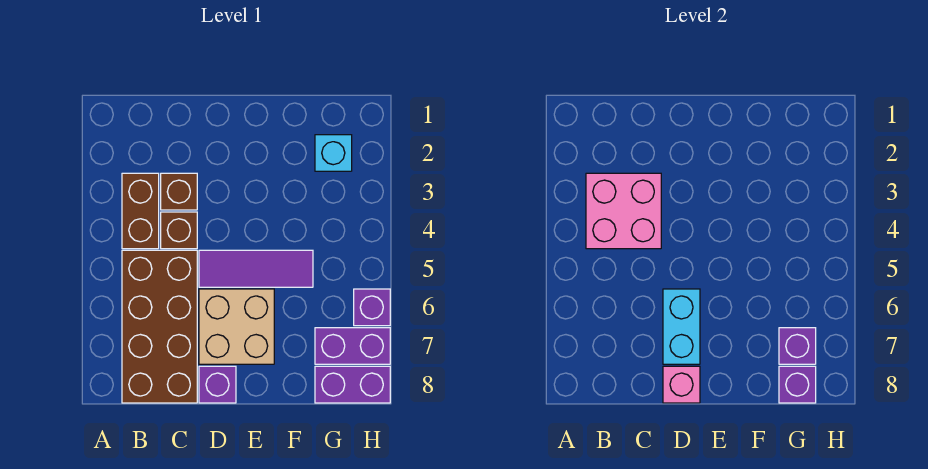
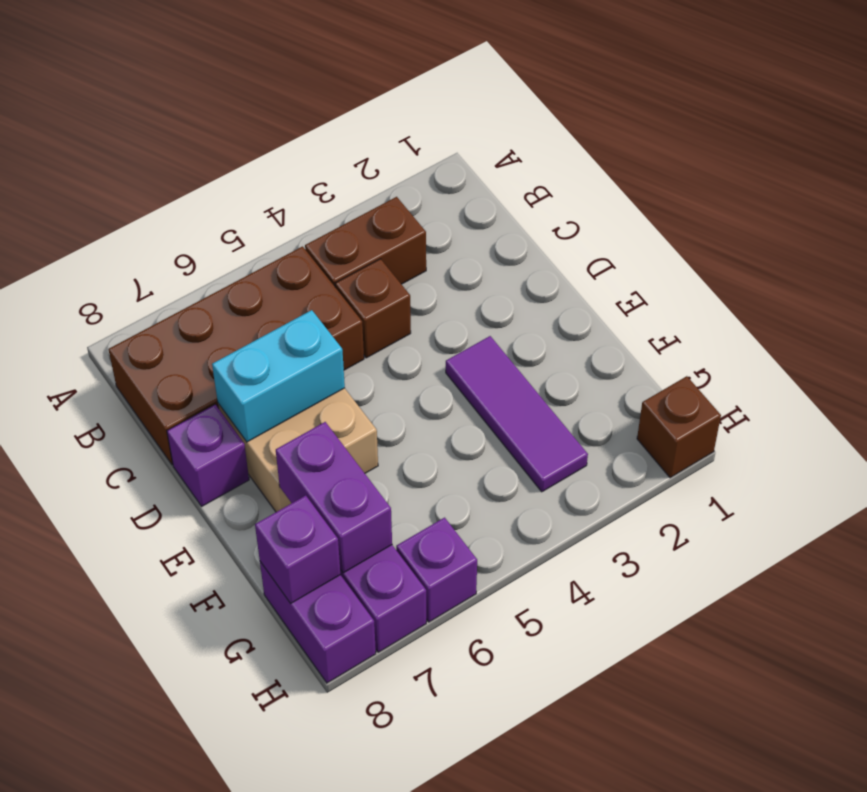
pink brick B3:C4 level 2 -> none
brown brick C3 level 1 -> brown brick H1 level 1
purple tile D5:F5 level 1 -> purple tile E3:G3 level 1
pink brick D8 level 2 -> none
cyan brick G2 level 1 -> none
purple brick G7 level 2 -> purple brick F7:G7 level 2

